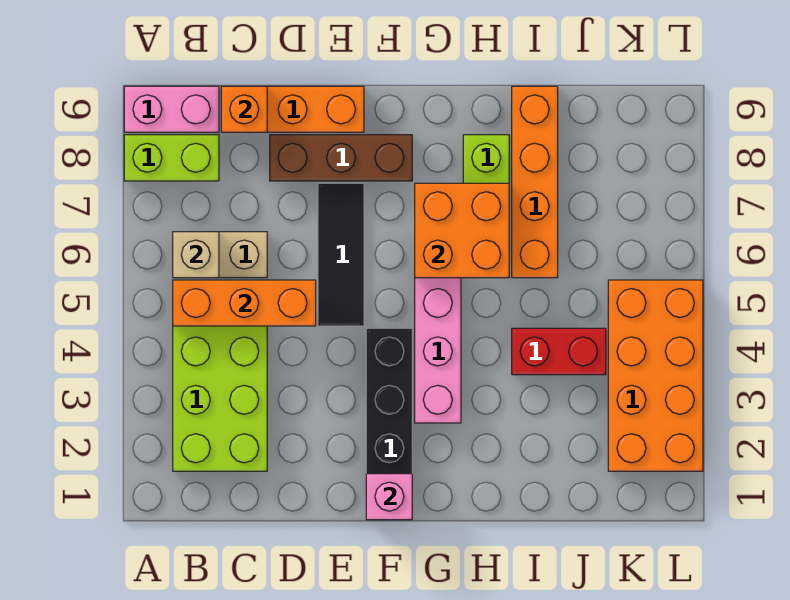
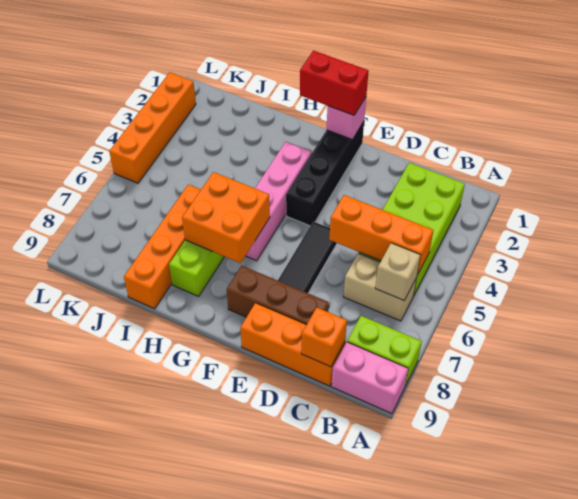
red brick I4:J4 level 1 -> red brick F1:G1 level 3
orange brick K2:L5 level 1 -> orange brick L2:L5 level 1

